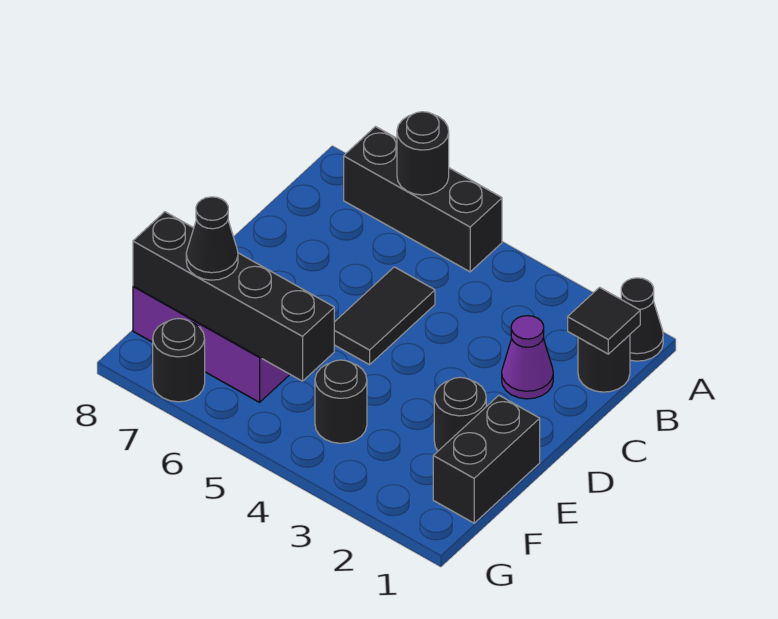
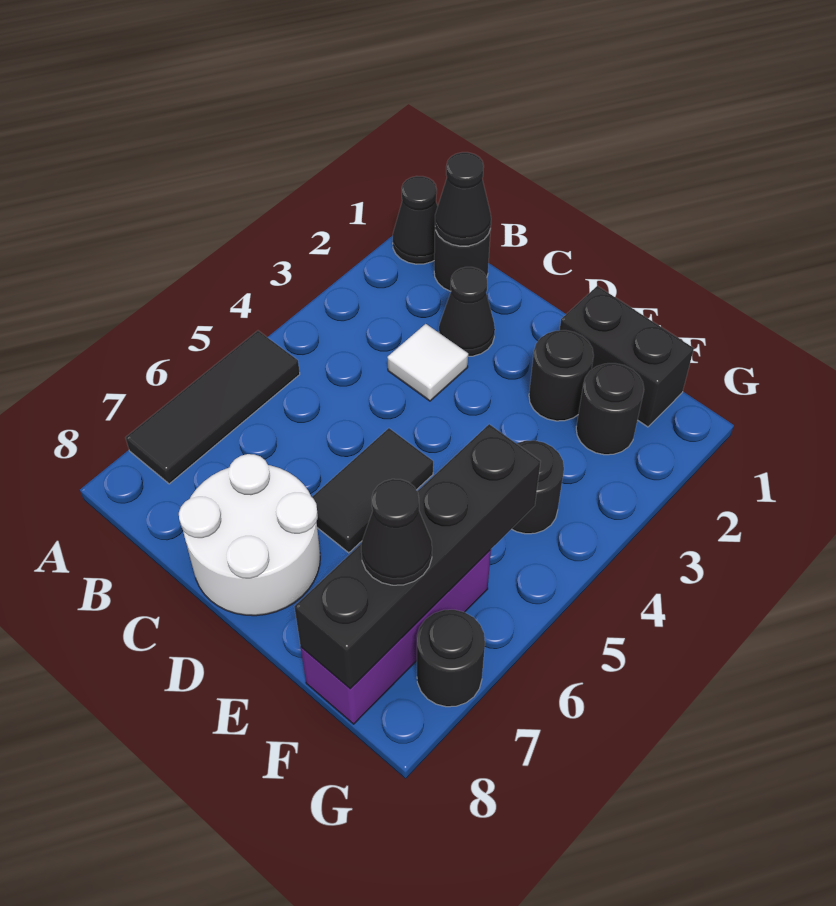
black brick A5:A7 level 1 -> black tile A5:A7 level 1
black round brick A6 level 2 -> black round brick F2 level 1
black tile B1 level 2 -> black cone B1 level 2
purple cone C2 level 1 -> black cone C2 level 1
none -> white tile C3 level 1
black tile C5:D5 level 1 -> black tile D5:D6 level 1
none -> white round brick C7:D8 level 1

